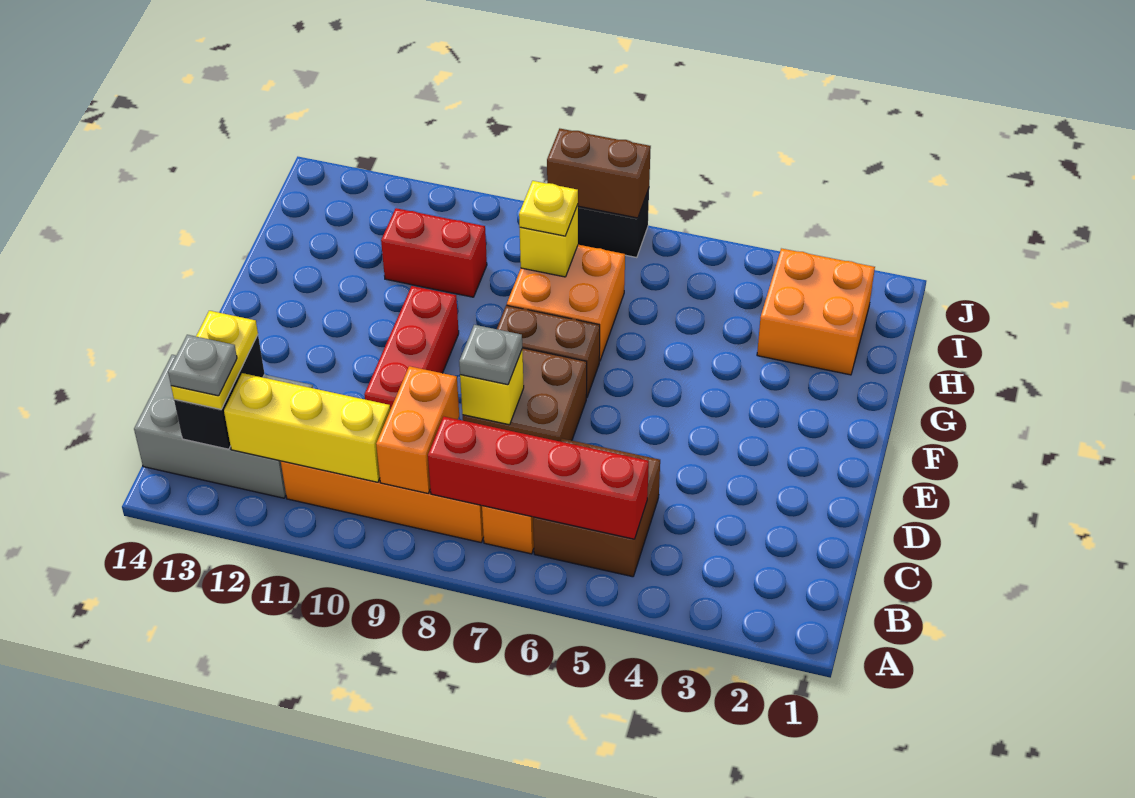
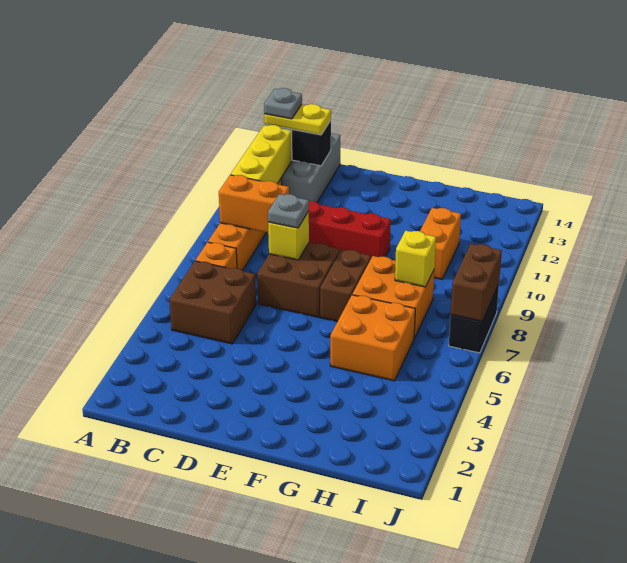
red brick B5:B8 level 2 -> none
orange brick H2:I3 level 1 -> orange brick G5:H6 level 1
yellow plate H8 level 3 -> none
red brick H10:H11 level 1 -> orange brick H10:H11 level 1

